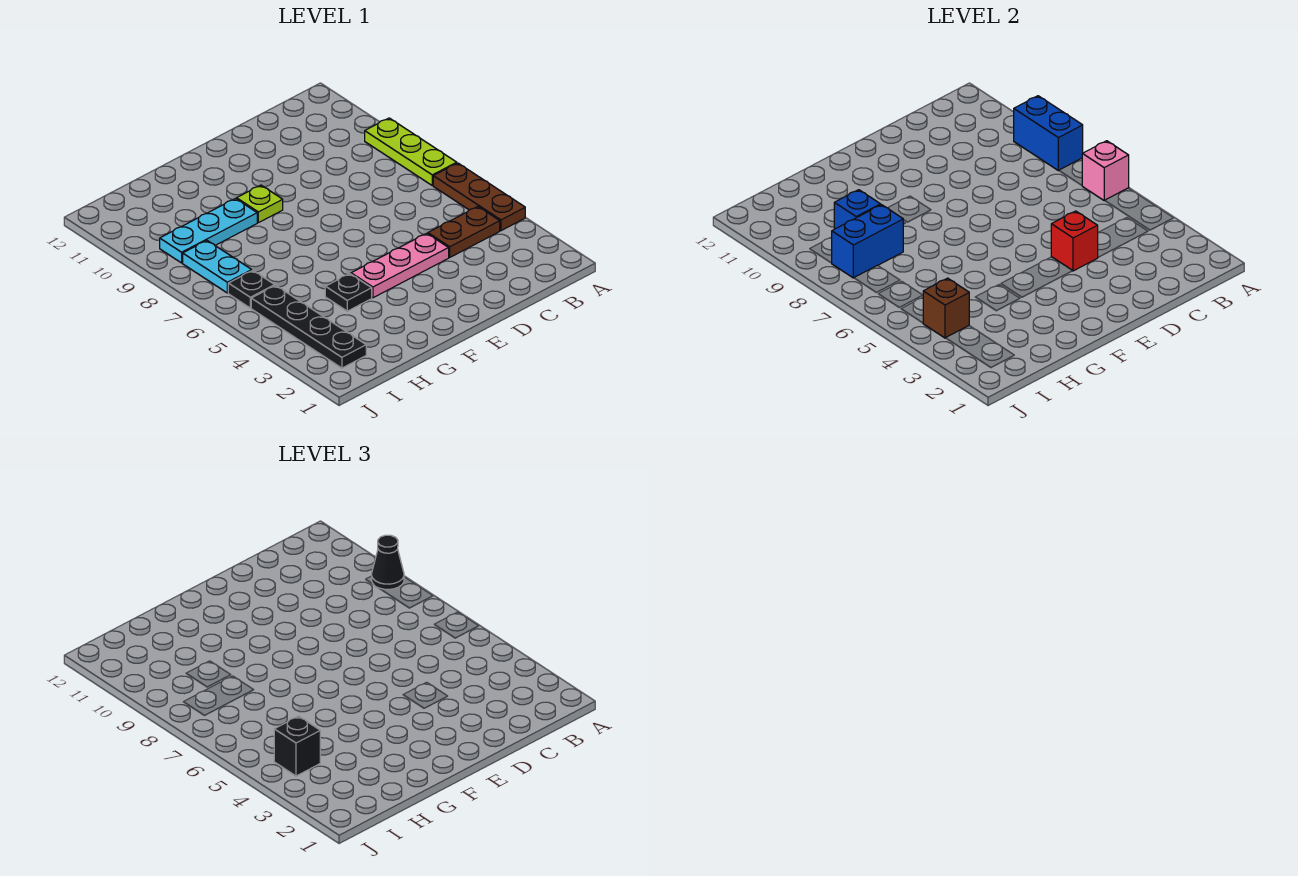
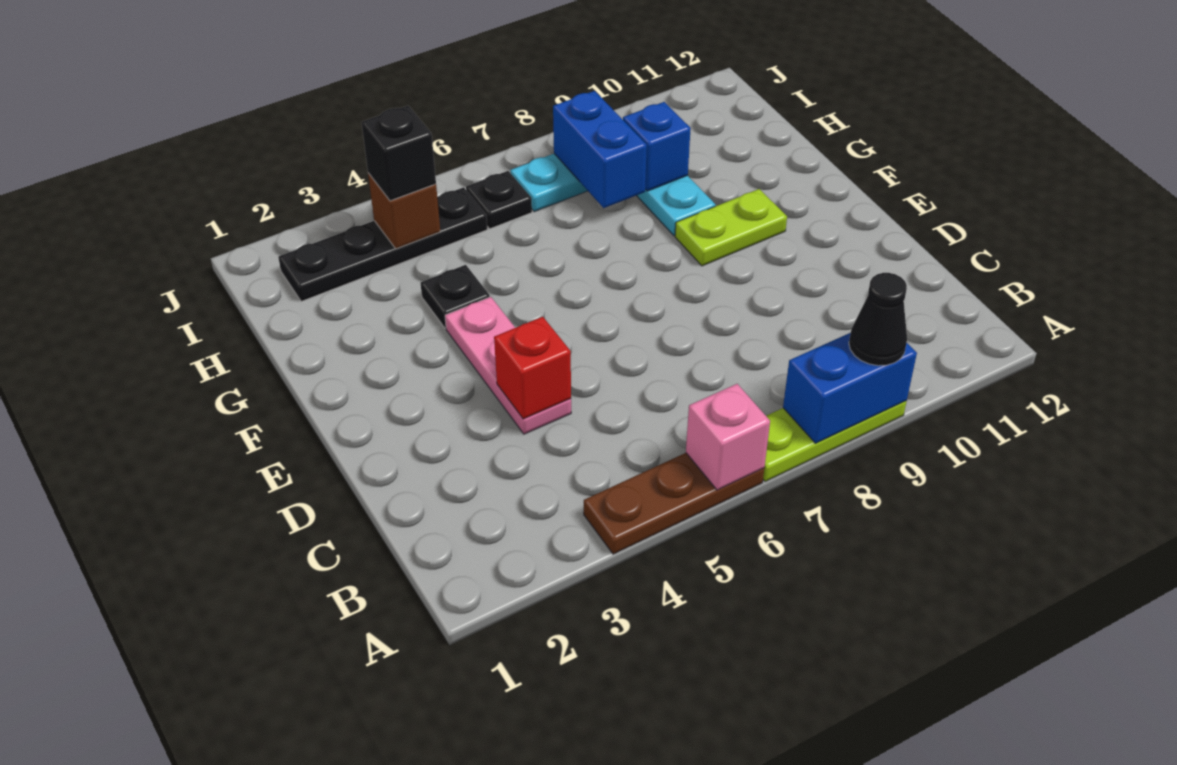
brown plate B4:C4 level 1 -> none
lime plate F9 level 1 -> lime plate F9:F10 level 1

